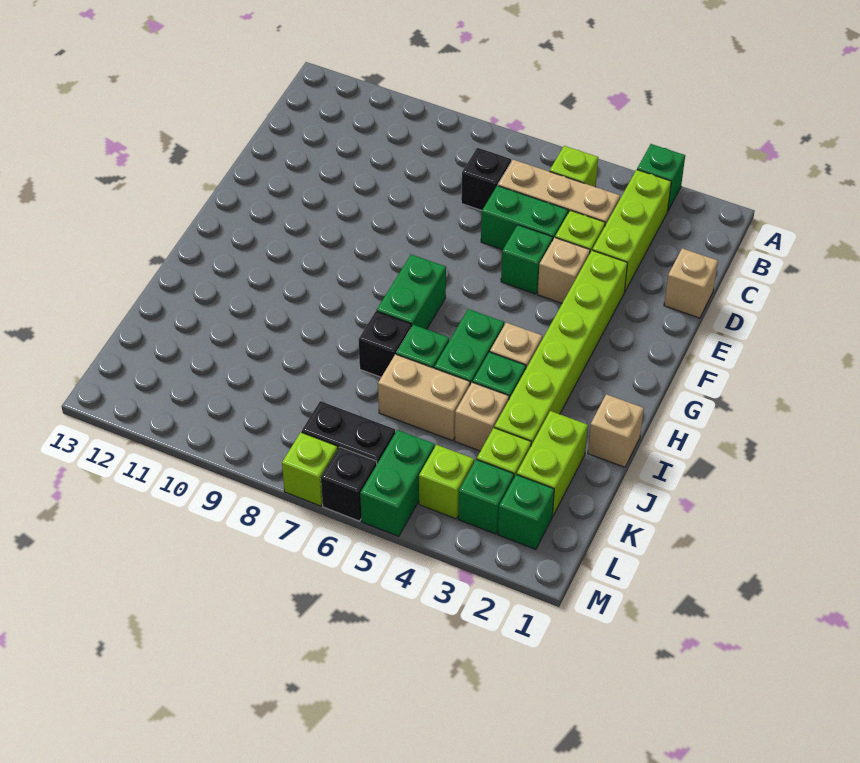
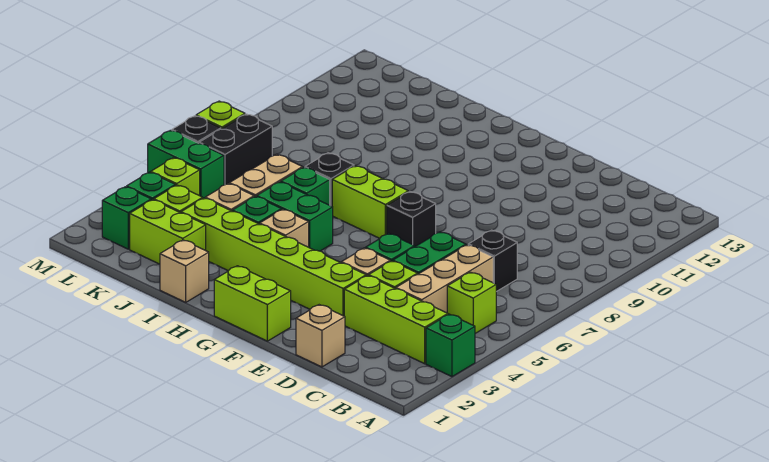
none -> lime brick F1:G1 level 1
none -> black brick F7 level 1
green brick G7:H7 level 1 -> lime brick G7:H7 level 1

